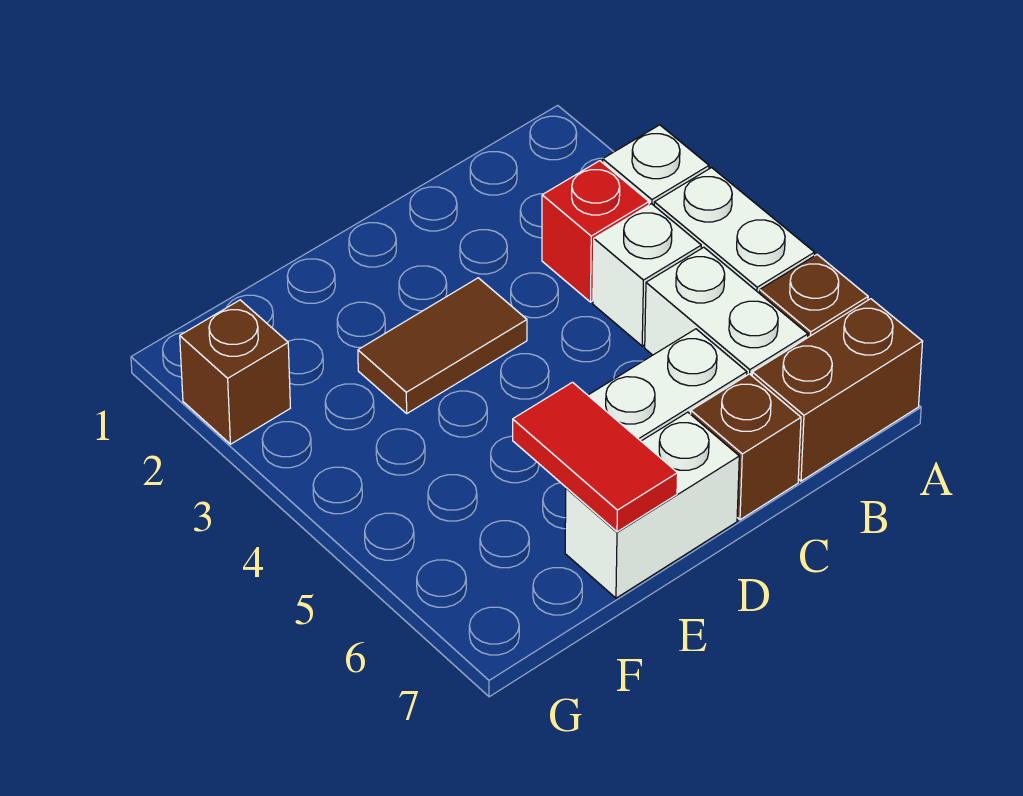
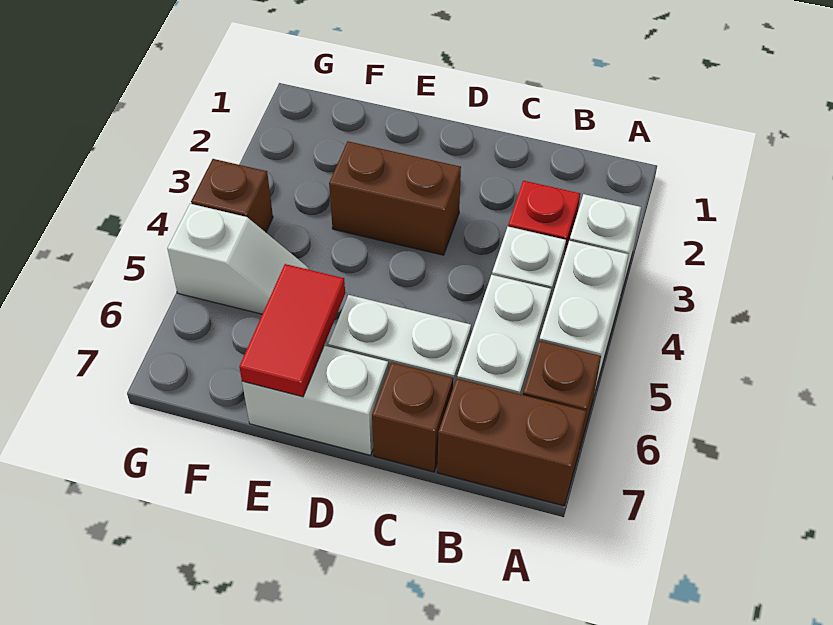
brown tile D3:E3 level 1 -> brown brick D3:E3 level 1
none -> white slope F5:G5 level 1 top G
brown brick G2 level 1 -> brown brick G4 level 1

